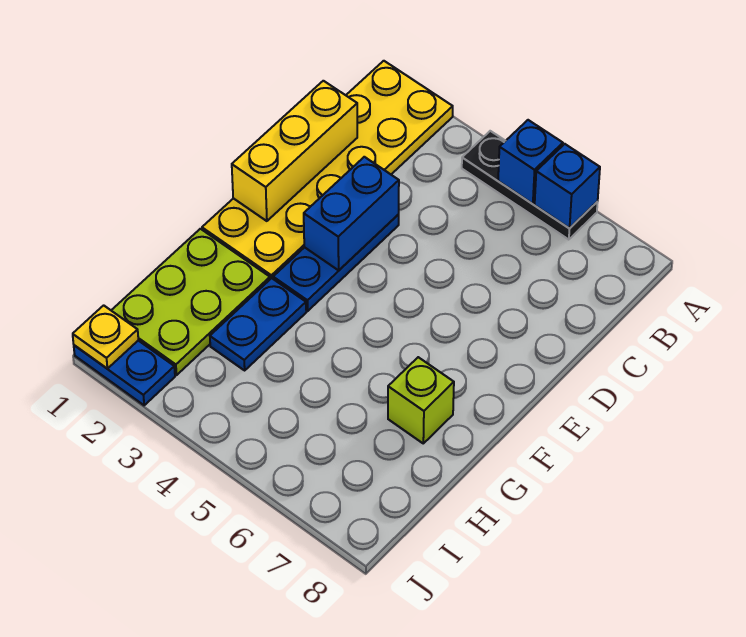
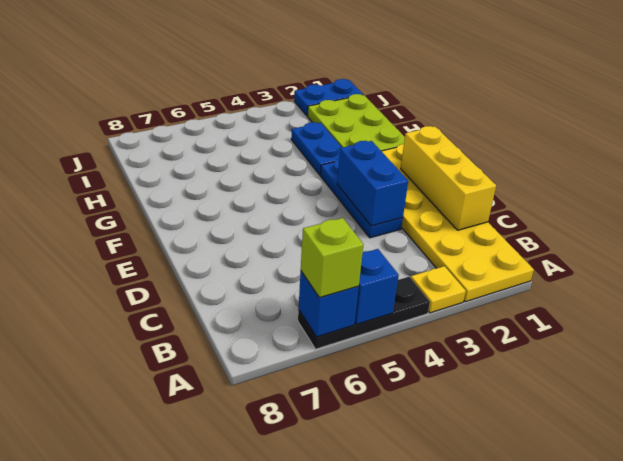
lime brick G7 level 1 -> lime brick A6 level 3
yellow plate J1 level 2 -> yellow plate A3 level 1

